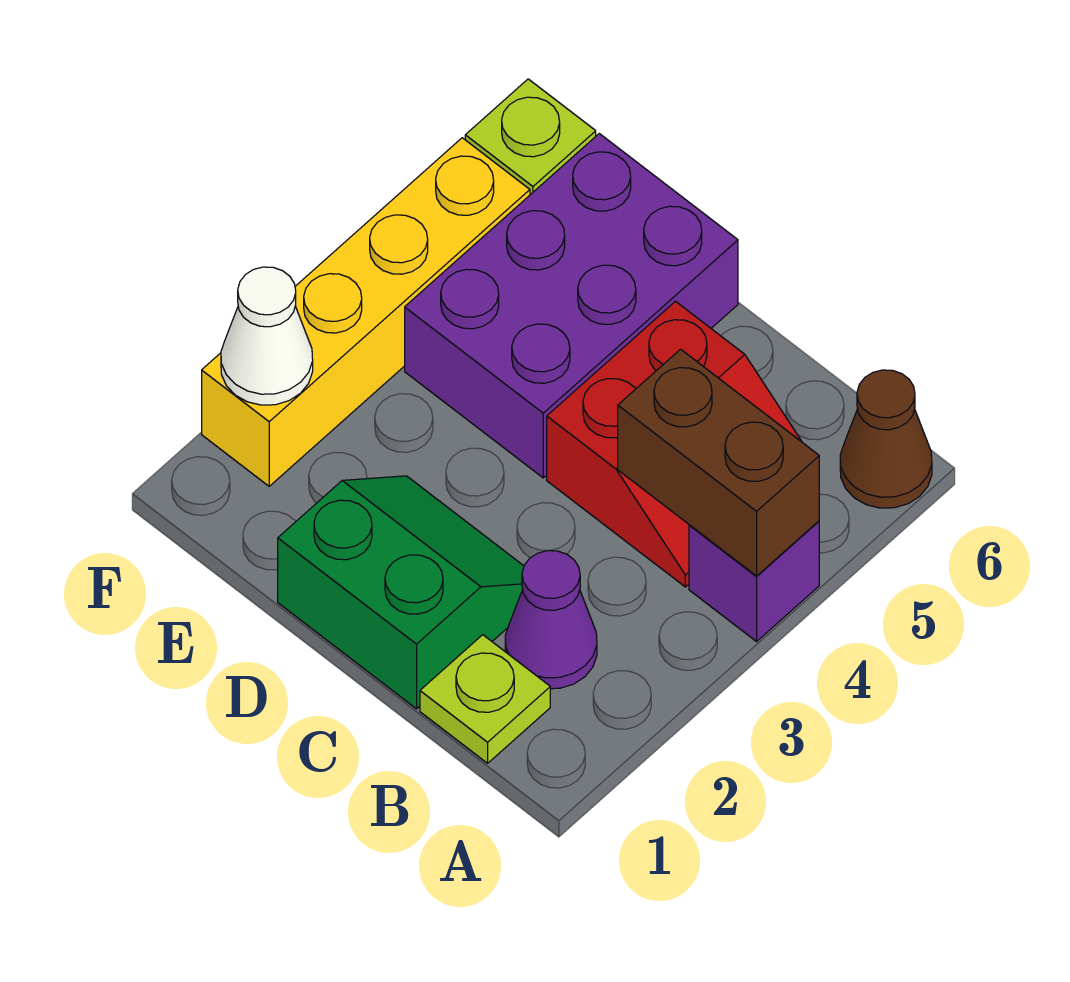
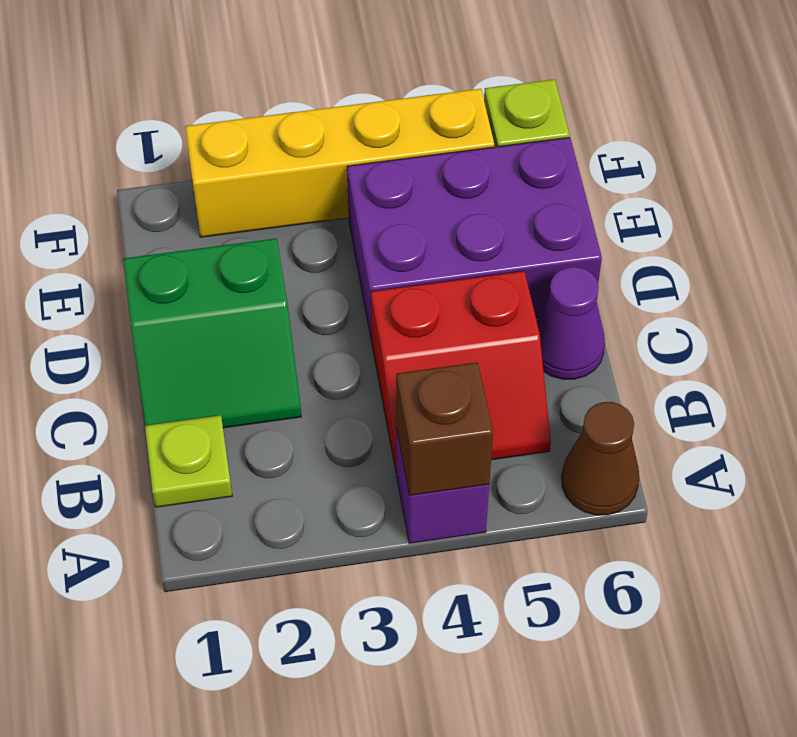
brown brick A4:B4 level 2 -> brown brick A4 level 2
purple cone B2 level 1 -> purple cone C6 level 1
green slope C1:D2 level 1 top 1 -> green slope C1:D2 level 1 top D
white cone F2 level 2 -> none

